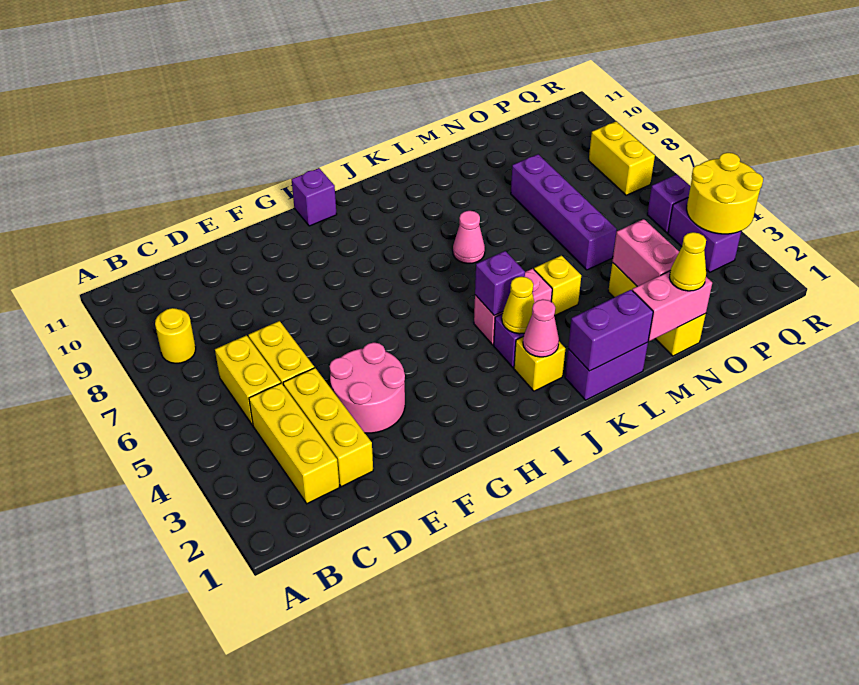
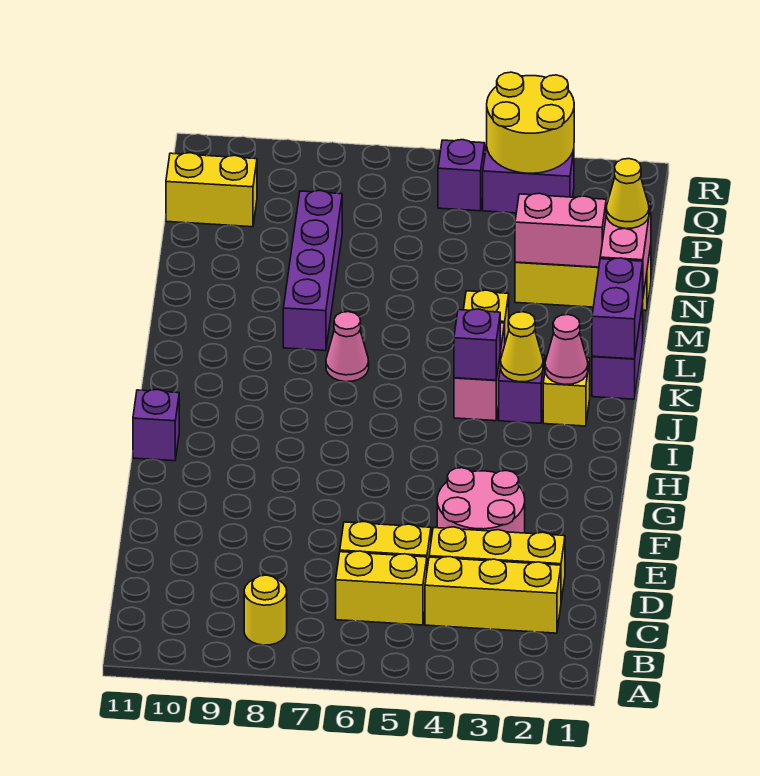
purple brick N5:N8 level 1 -> purple brick L8:O8 level 1
yellow brick Q7:Q8 level 1 -> yellow brick P10:P11 level 1

